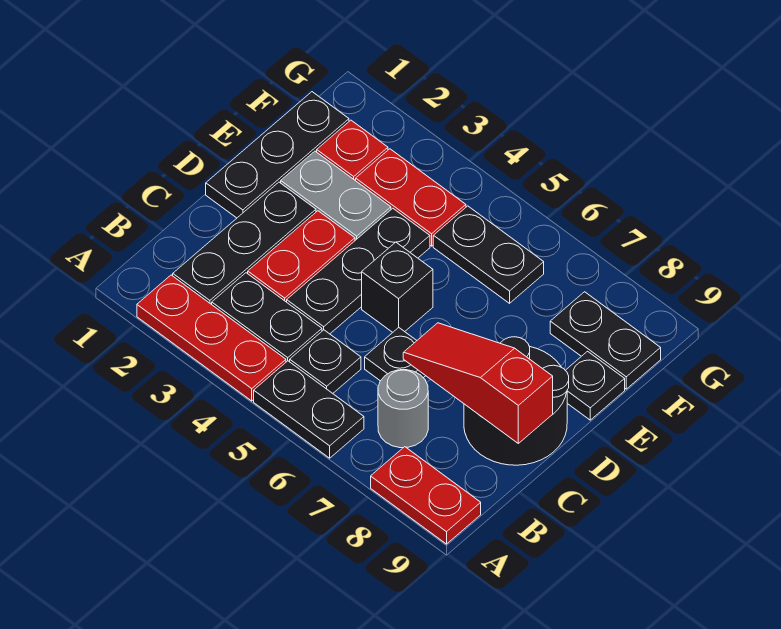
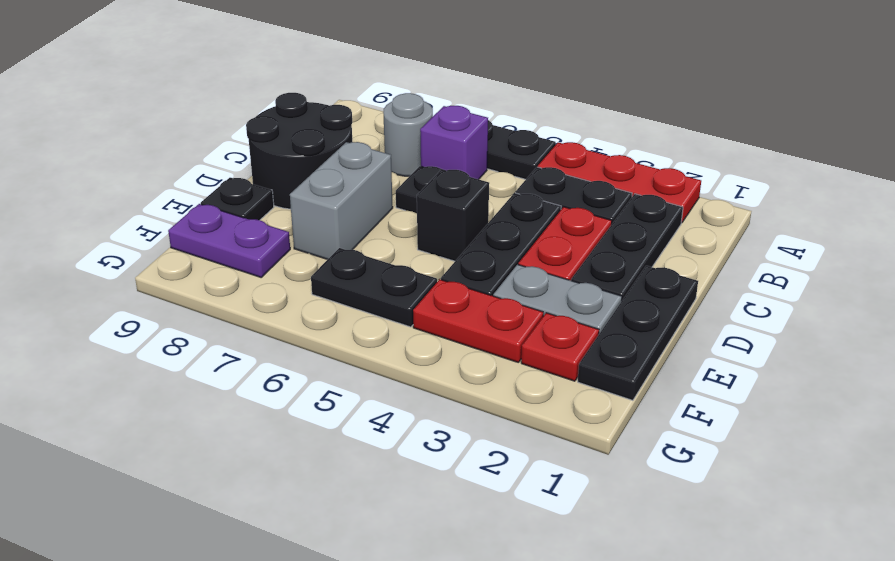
red plate A8:A9 level 1 -> none
black plate B5 level 1 -> none
none -> purple brick B6 level 1
red slope C7:C9 level 2 top 9 -> none
none -> grey brick D7:E7 level 1
black plate F8:F9 level 1 -> purple plate F8:F9 level 1

